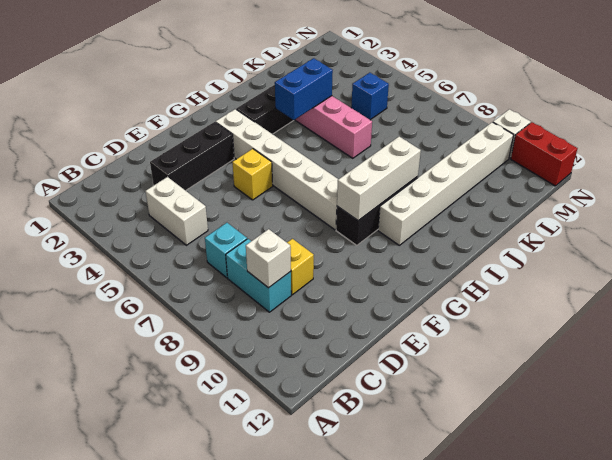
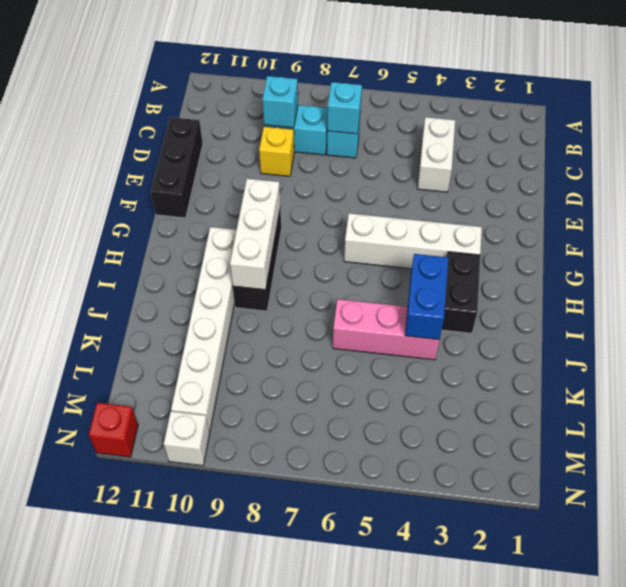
white brick C4:C5 level 1 -> white brick C4:D4 level 1
none -> cyan brick C7 level 2
white brick C9 level 2 -> cyan brick C9 level 2
black brick D3:F3 level 1 -> black brick D12:F12 level 1
yellow brick F5 level 1 -> none
white brick G3:G8 level 1 -> white brick G3:G6 level 1
blue brick L5 level 1 -> none
red brick N11:N12 level 1 -> red brick N12 level 1

